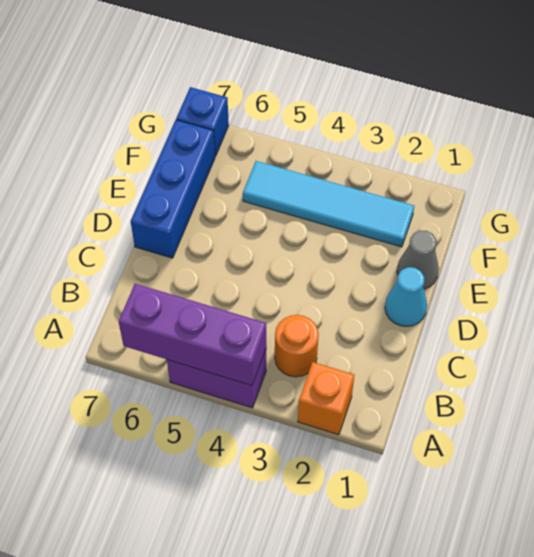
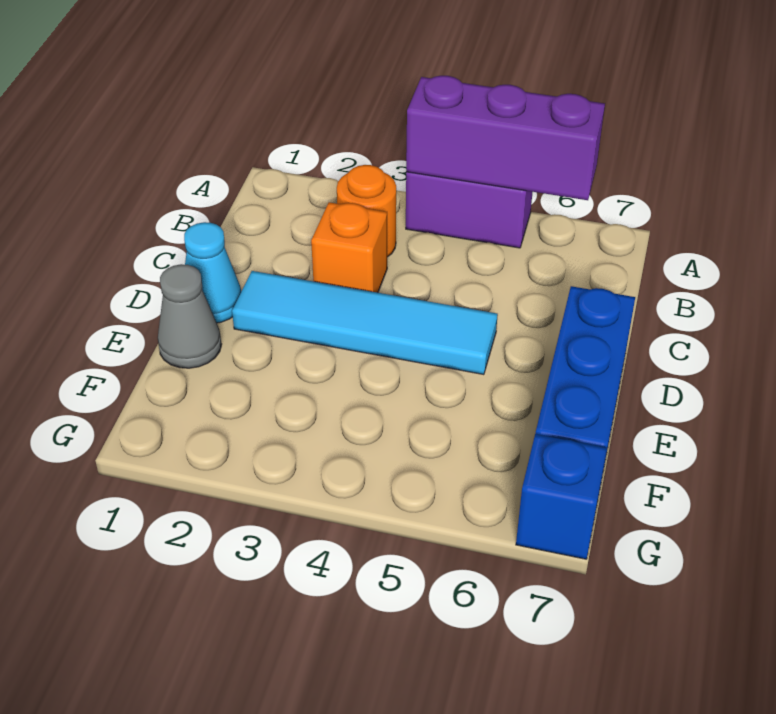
orange brick A2 level 1 -> orange brick C3 level 1
cyan tile F2:F5 level 1 -> cyan tile D2:D5 level 1

